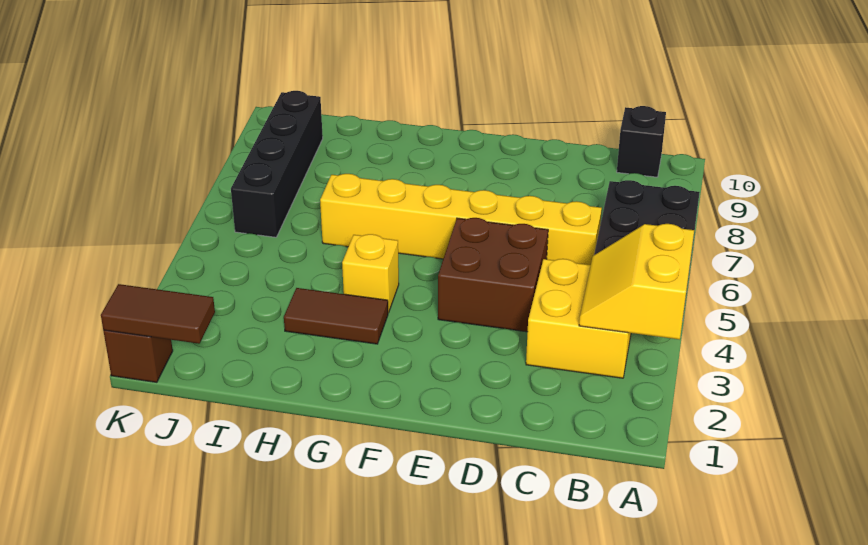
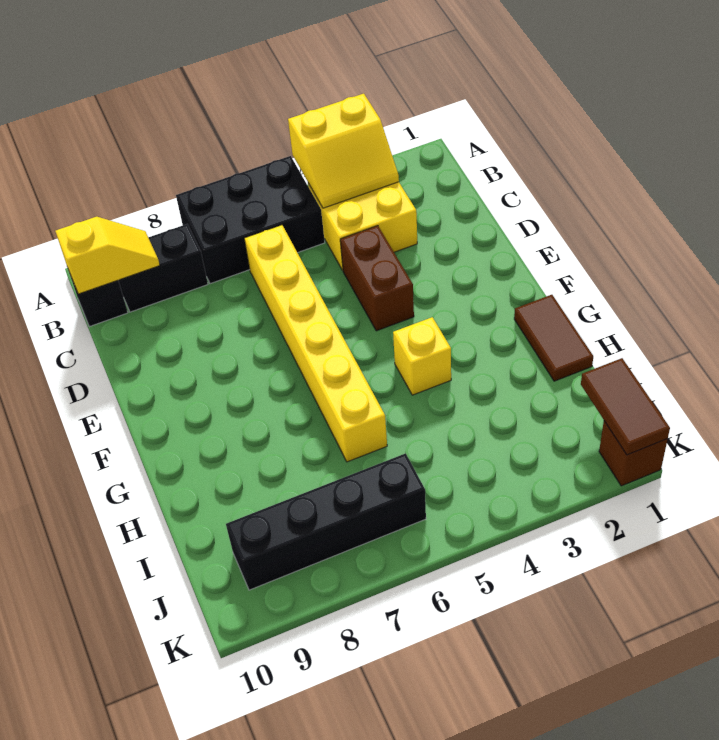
none -> black brick B8:B9 level 1
none -> yellow slope B9:B10 level 2 top 10
brown brick D4:E5 level 1 -> brown brick D4:E4 level 1
brown tile G3:H3 level 1 -> brown tile G1:H1 level 1

